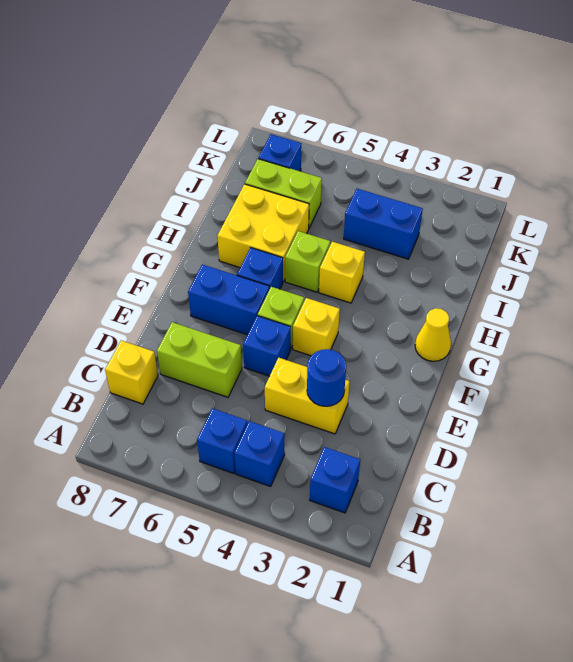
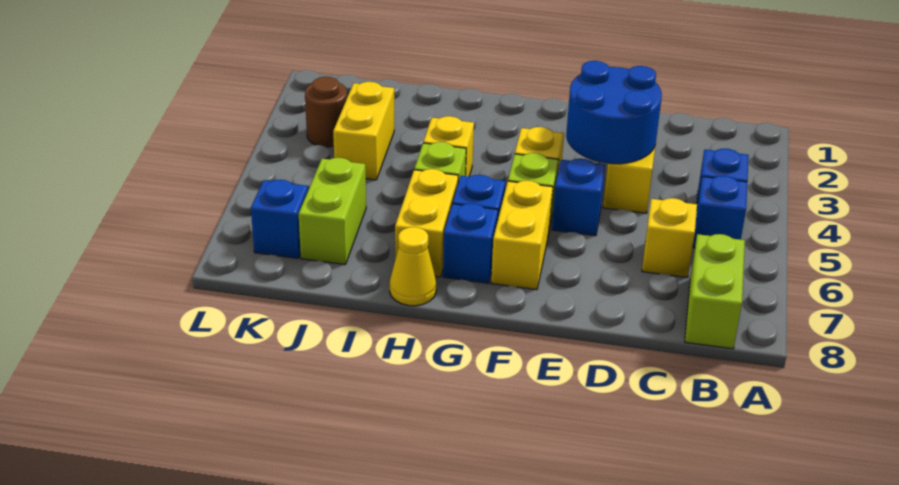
blue brick B2 level 1 -> blue brick G7 level 1
yellow brick C8 level 1 -> yellow brick C6 level 1
blue round brick D3 level 2 -> blue round brick D3:E4 level 2
lime brick D6:D7 level 1 -> lime brick B7:B8 level 1
blue brick F6:F7 level 1 -> yellow brick F6:F7 level 1
yellow cone G1 level 1 -> yellow cone H8 level 1
yellow brick H6:I7 level 1 -> yellow brick H6:H7 level 1
blue brick J3:J4 level 1 -> yellow brick J3:J4 level 1
none -> brown round brick K3 level 1

